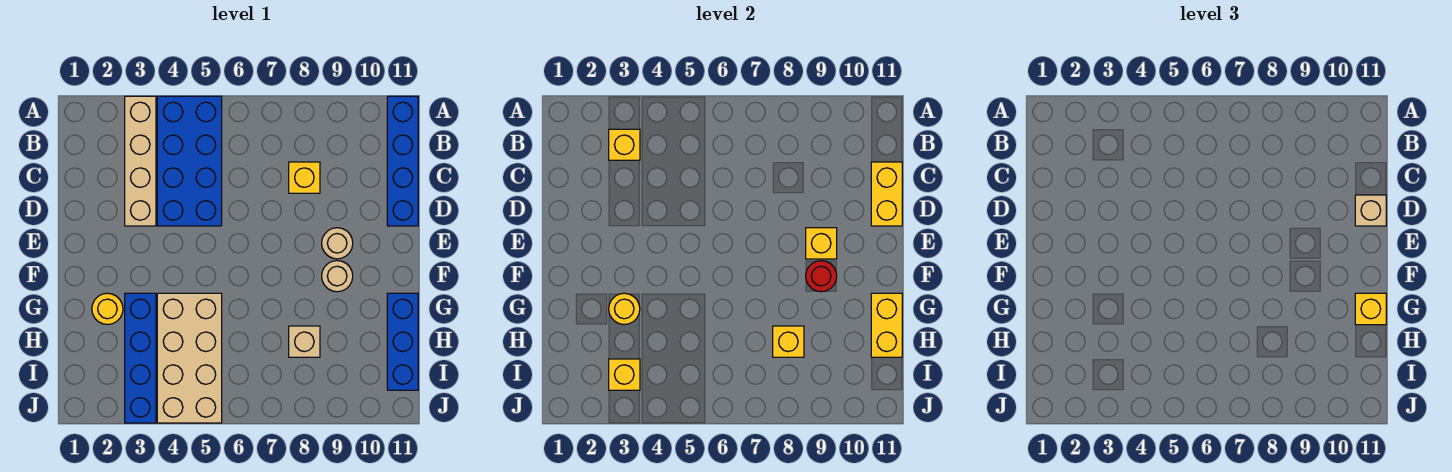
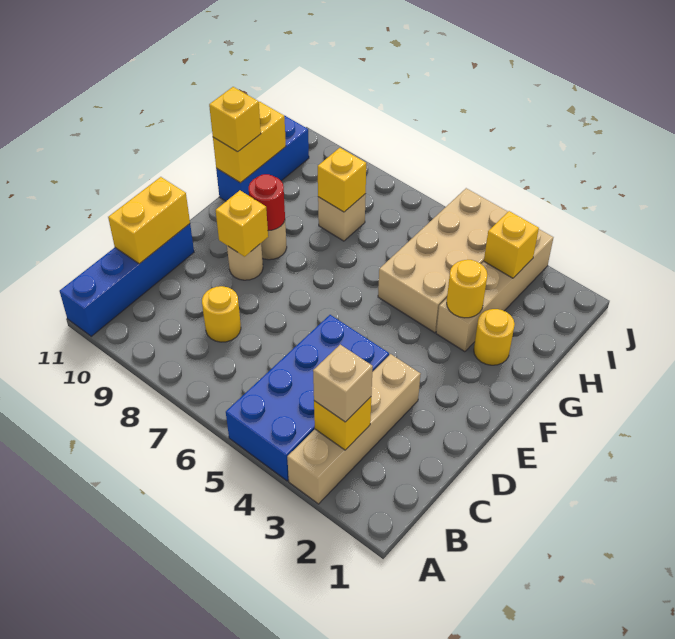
yellow brick C8 level 1 -> yellow round brick C8 level 1
tan brick D11 level 3 -> tan brick B3 level 3
blue brick G3:J3 level 1 -> tan brick G3:J3 level 1

